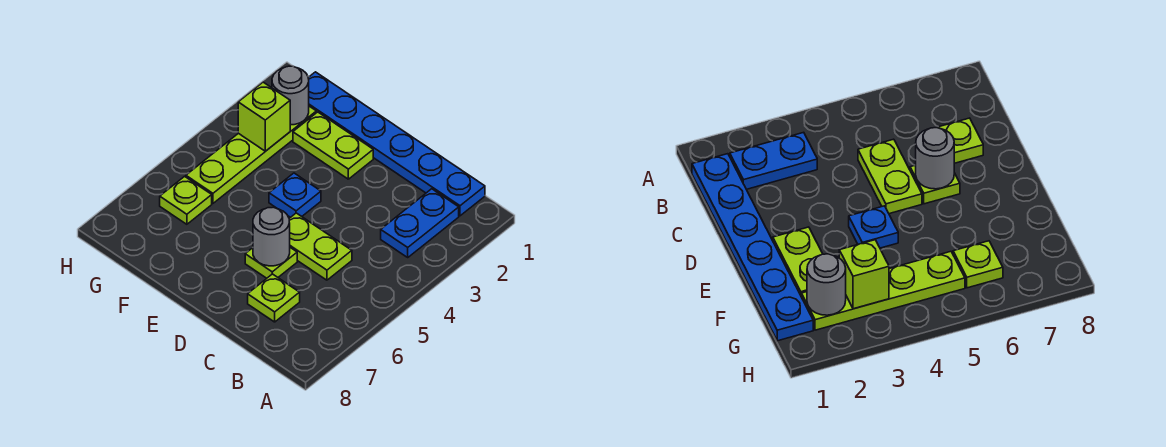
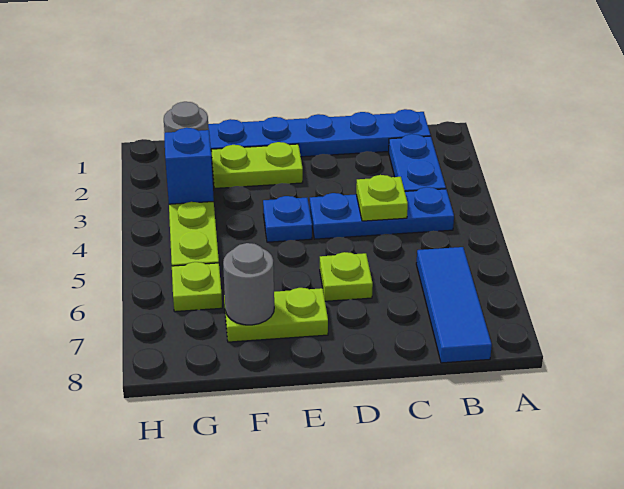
none -> blue plate B4:D4 level 1
none -> blue tile B6:B8 level 1
lime plate C5:D5 level 1 -> lime plate E7:F7 level 1
lime plate C7 level 1 -> lime plate C4 level 2
grey round brick D6 level 2 -> grey round brick F7 level 2
lime brick G3 level 2 -> blue brick G3 level 2

